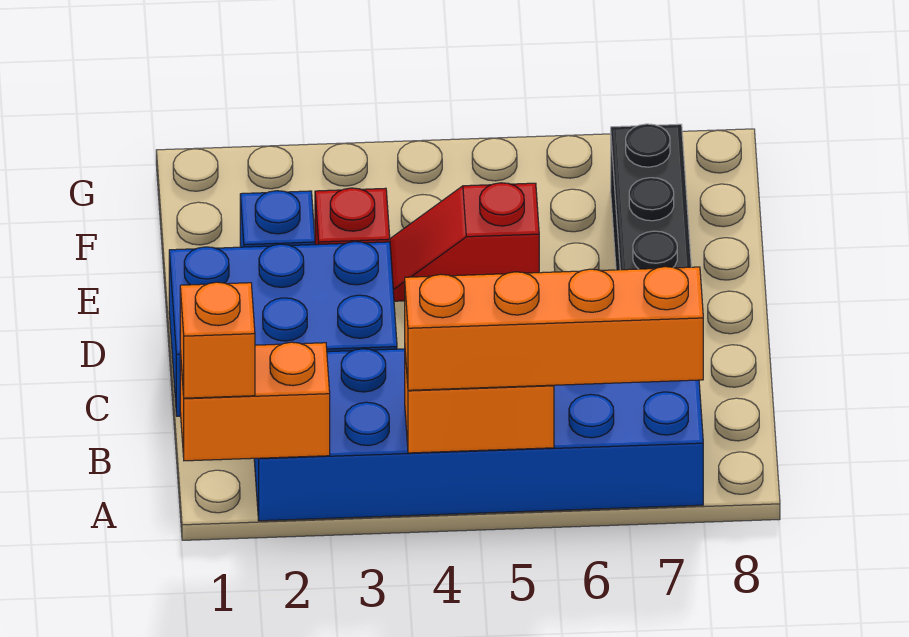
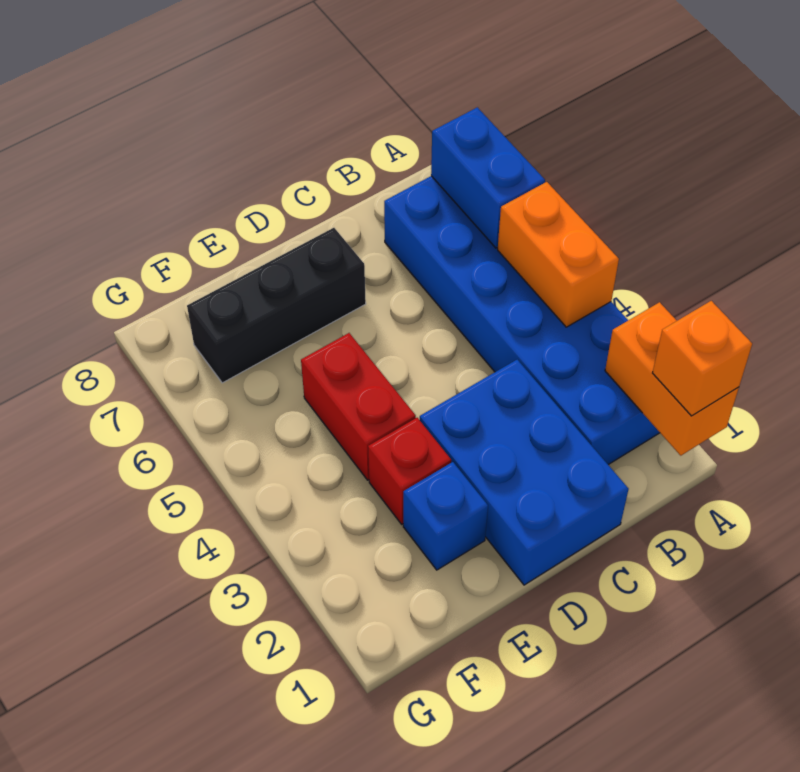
orange brick A4:A7 level 3 -> none
none -> blue brick A6:A7 level 2
red slope E4:E5 level 1 top 5 -> red brick E4:E5 level 1

